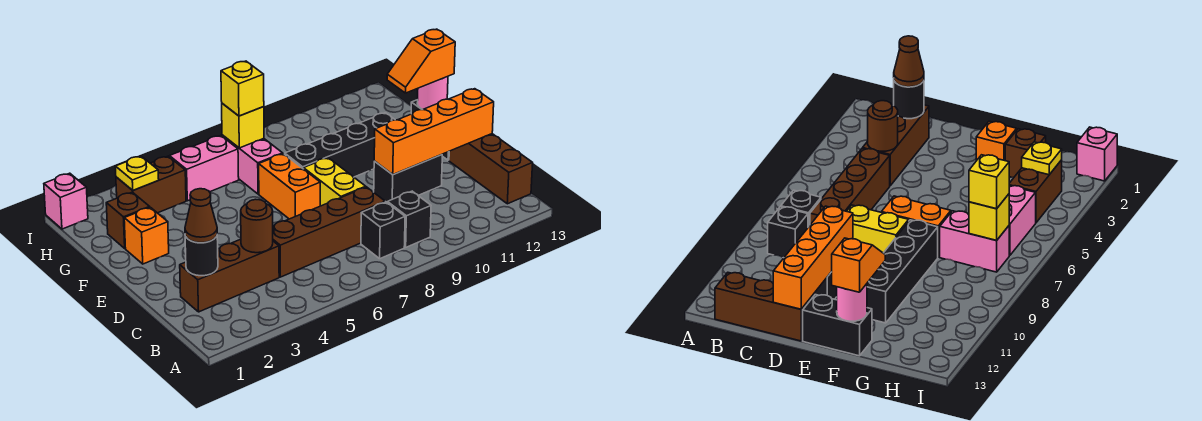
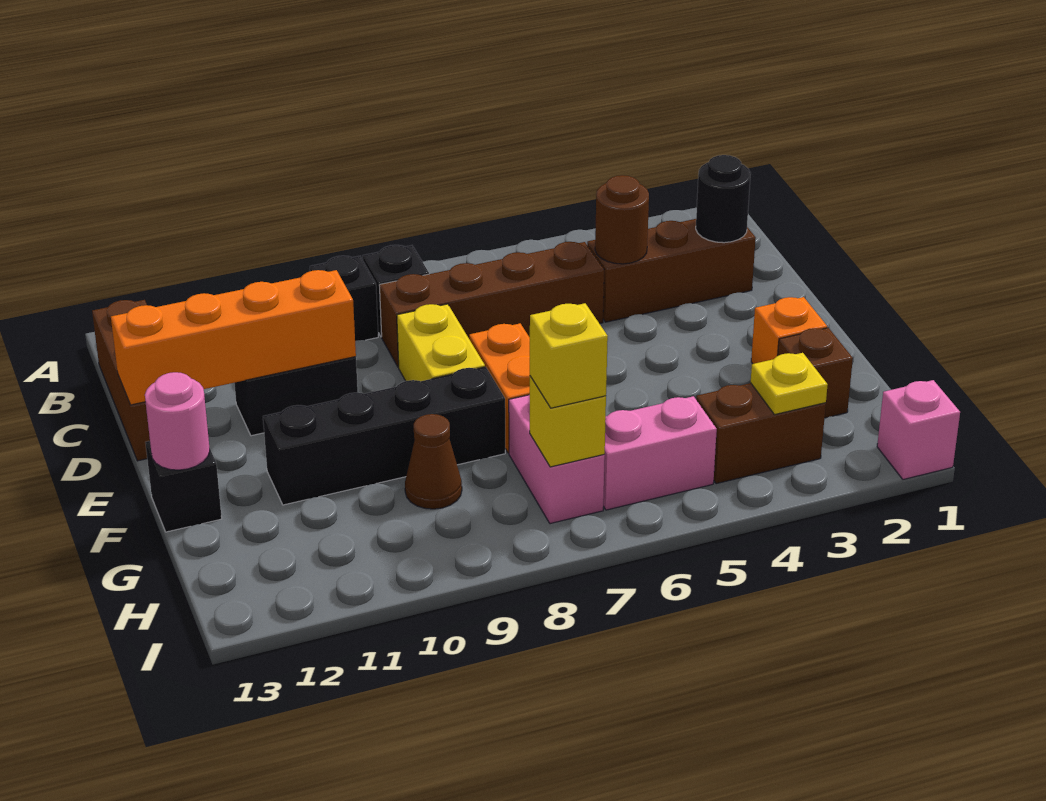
brown cone C2 level 3 -> brown cone G9 level 1
black brick E13:F13 level 1 -> black brick F13 level 1
orange slope F12:F13 level 3 top 13 -> none

